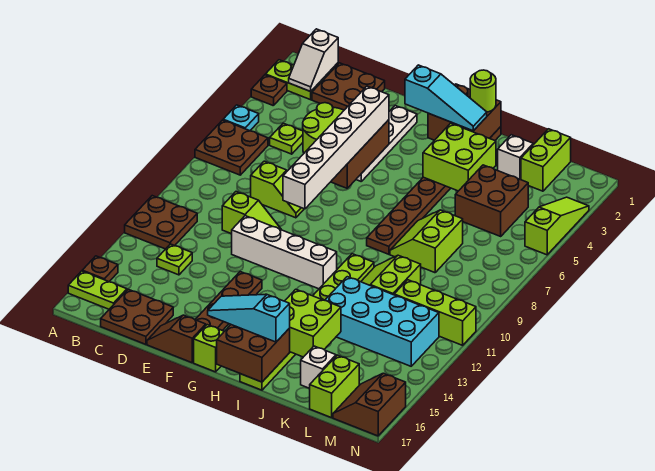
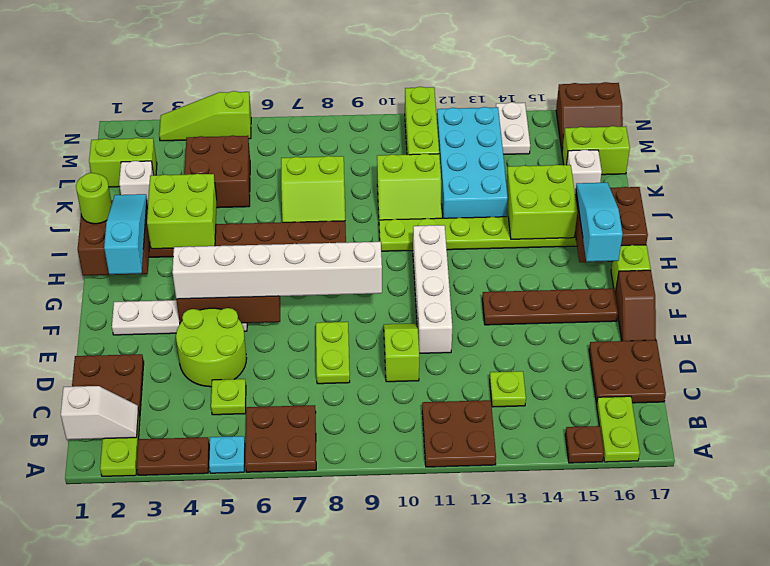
brown plate A3 level 1 -> brown plate A3:A4 level 1
lime slope D8:E8 level 1 top D -> lime plate D8:E8 level 1
cyan slope G16:I16 level 3 top I -> cyan slope G16:I16 level 3 top G
none -> white plate M14:N14 level 1

